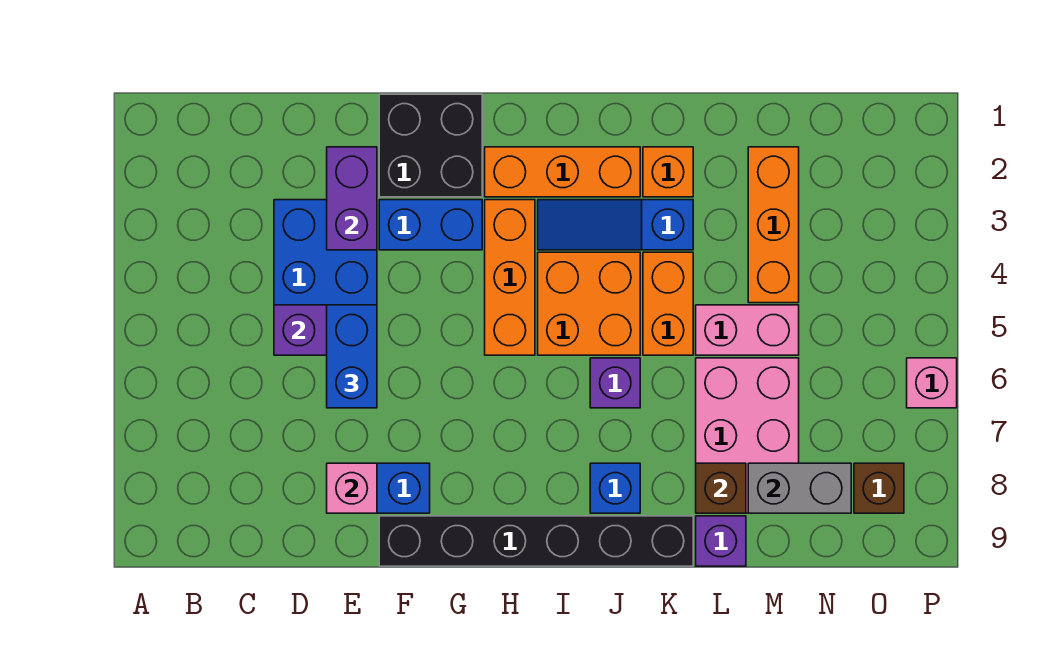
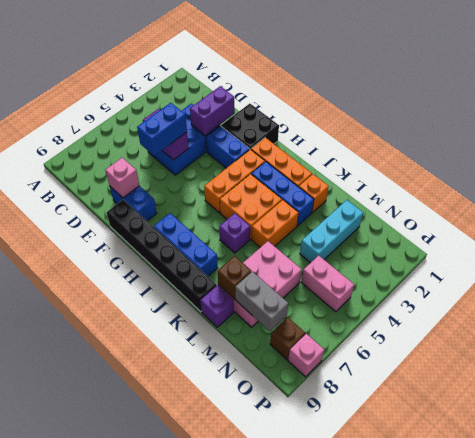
blue slope I3:K3 level 1 top K -> blue brick I3:K3 level 1
blue brick J8 level 1 -> blue brick H8:J8 level 1
pink brick L5:M5 level 1 -> pink brick N5:O5 level 1
orange brick M2:M4 level 1 -> cyan brick M2:M4 level 1
pink brick P6 level 1 -> pink brick P8 level 1

